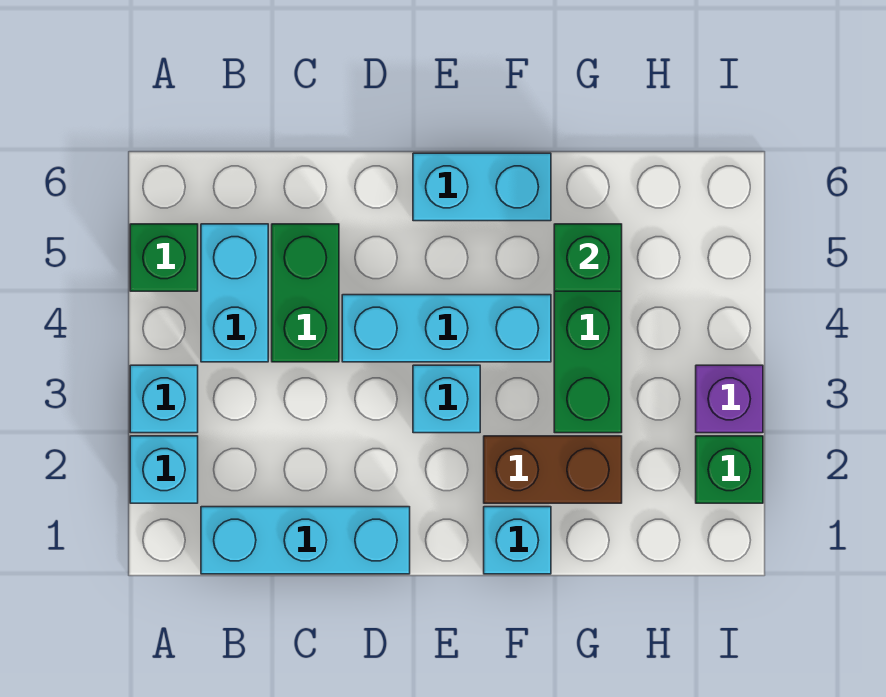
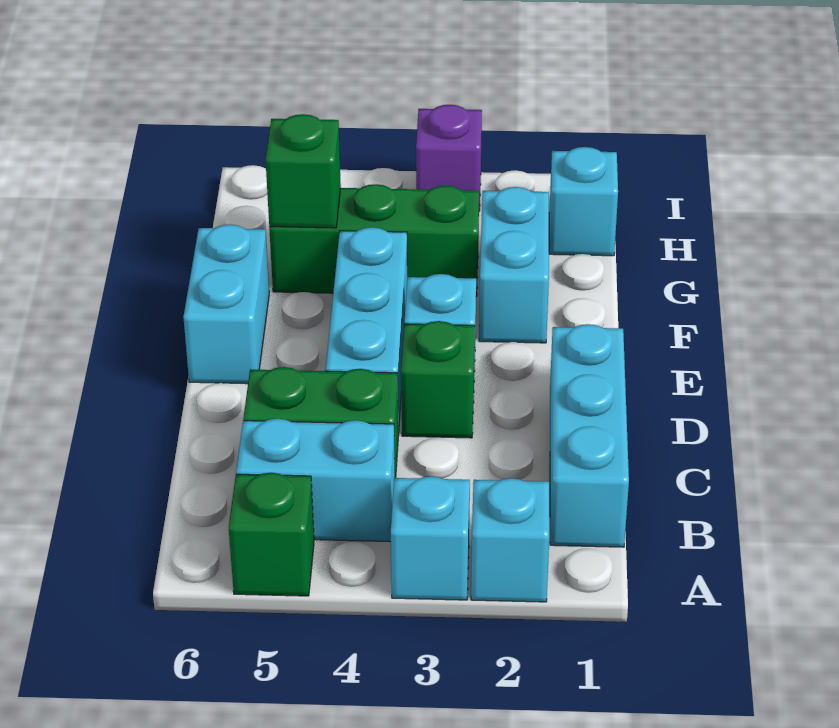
cyan brick F1 level 1 -> cyan brick H1 level 1
brown brick F2:G2 level 1 -> cyan brick F2:G2 level 1
green brick I2 level 1 -> green brick D3 level 1

